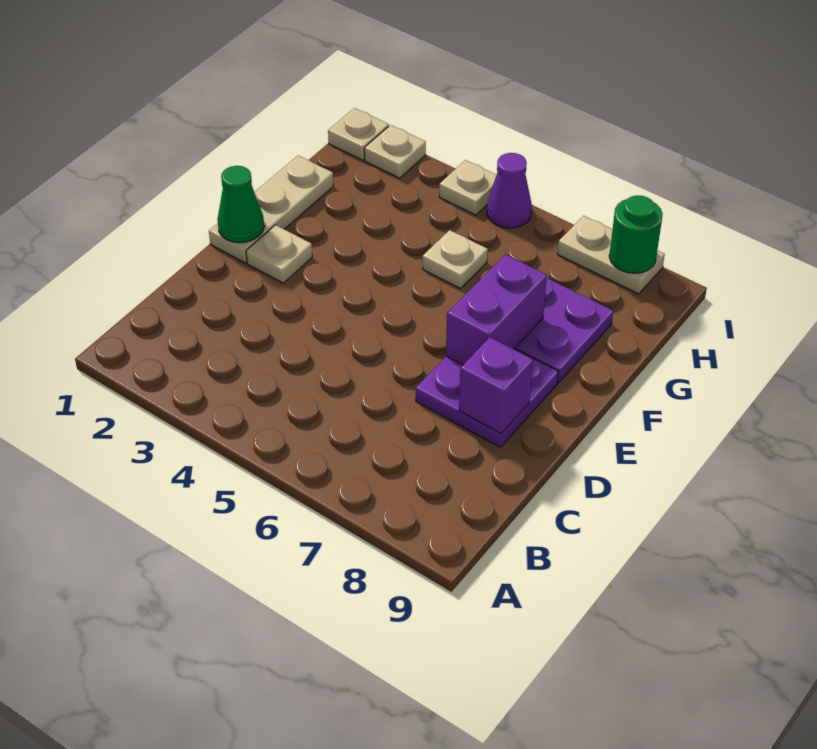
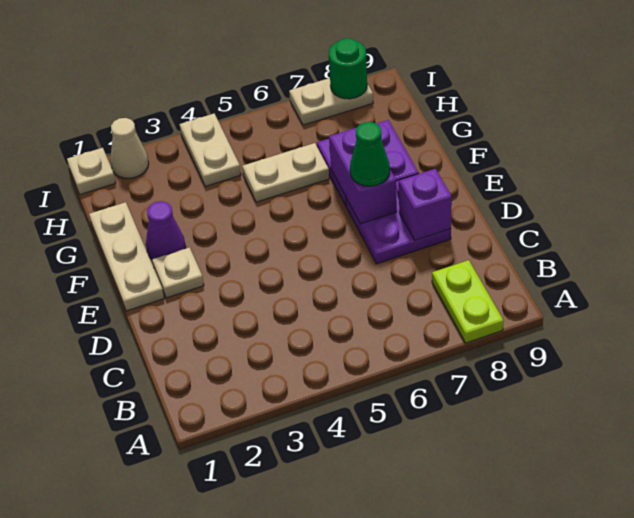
none -> lime plate A8:B8 level 1
green cone E1 level 2 -> green cone E7 level 3
tan plate G5 level 1 -> tan plate G5:G6 level 1
tan plate I2 level 1 -> tan cone I2 level 1
tan plate I4 level 1 -> tan plate H4:I4 level 1
purple cone I5 level 1 -> purple cone F2 level 1

